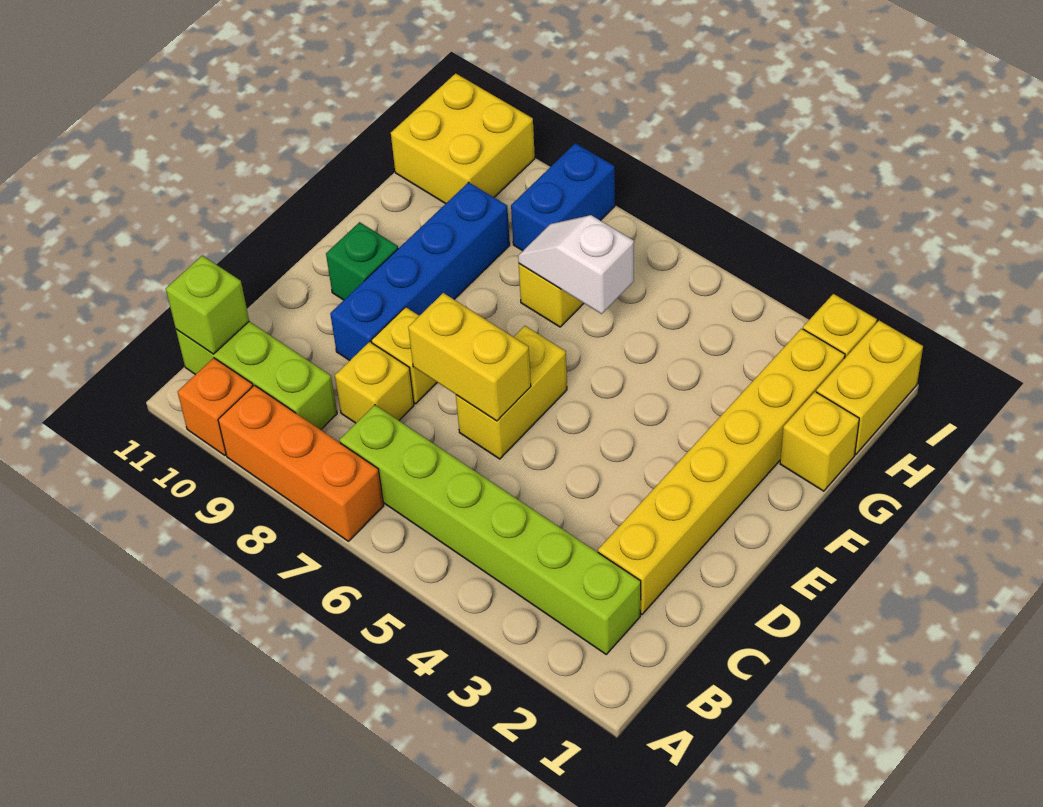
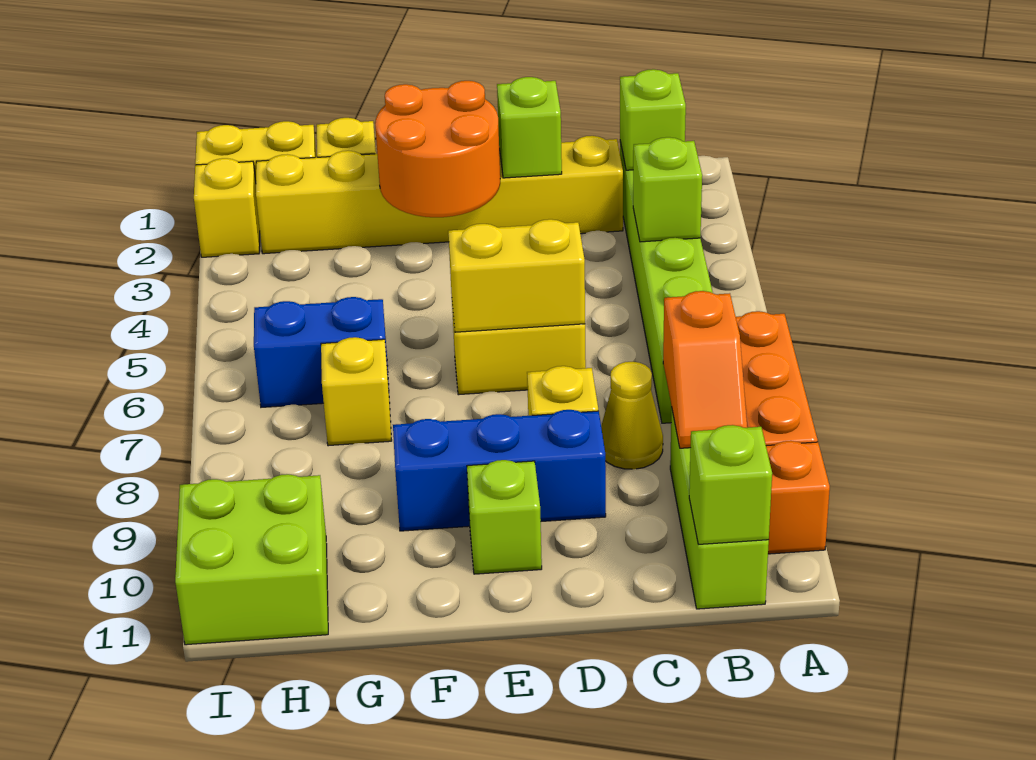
none -> lime brick B2 level 2
none -> lime brick B4 level 2
none -> orange slope B8:B9 level 2 top 8
yellow brick C8 level 1 -> yellow cone C8 level 1
none -> lime brick D2 level 2
yellow brick D6:D7 level 2 -> yellow brick D6:E6 level 2
blue brick D9:G9 level 1 -> blue brick D9:F9 level 1
none -> orange round brick E2:F3 level 2
green brick E10 level 1 -> lime brick E10 level 1
white slope G6:G7 level 2 top 6 -> none
blue brick H8:I8 level 1 -> blue brick G6:H6 level 1
yellow brick H10:I11 level 1 -> lime brick H10:I11 level 1

